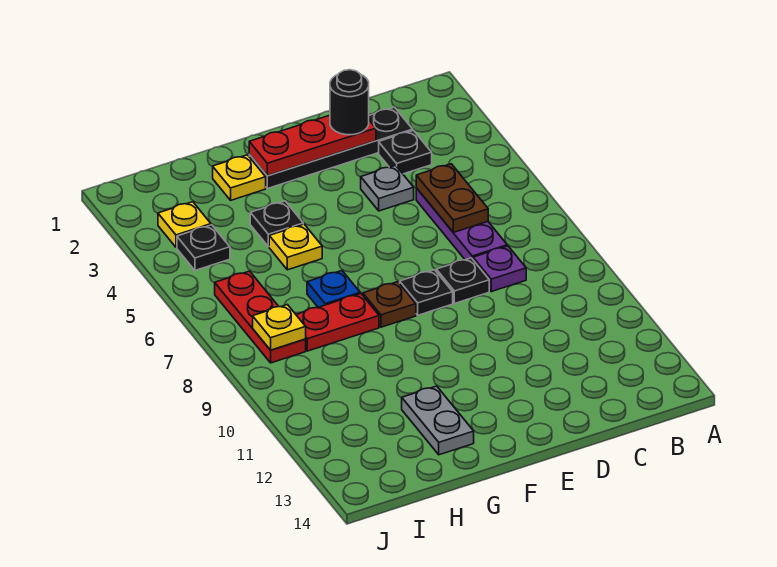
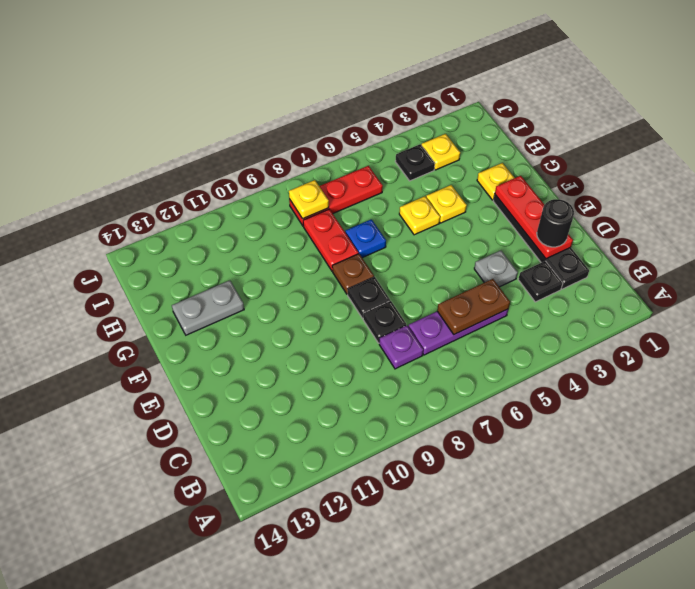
black plate G4 level 1 -> yellow plate G4 level 1

